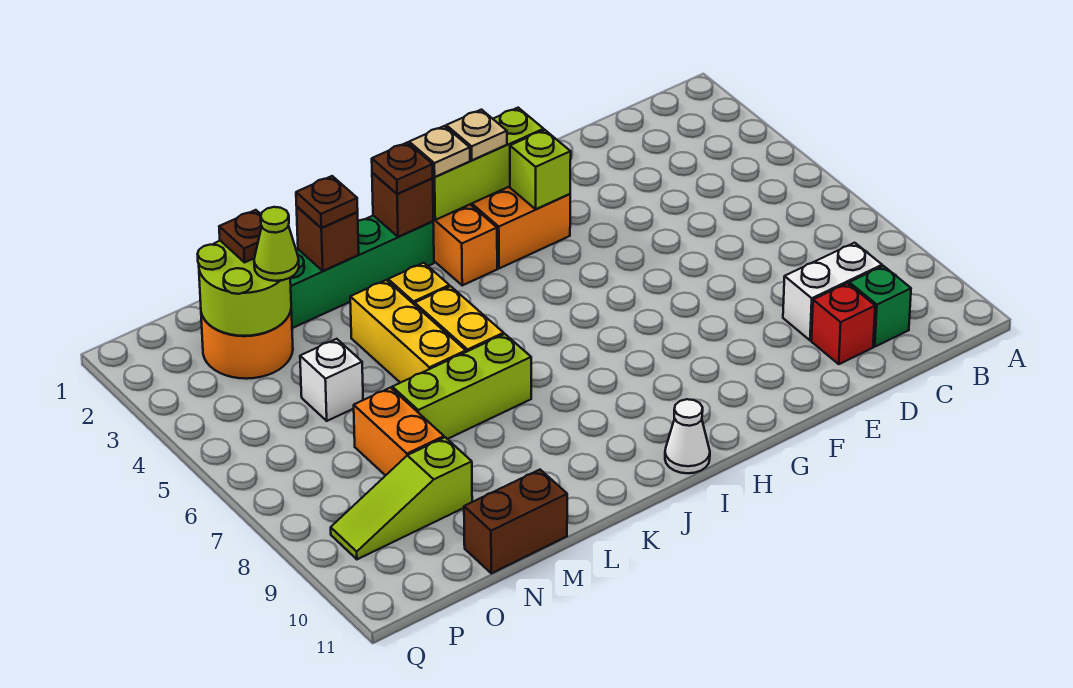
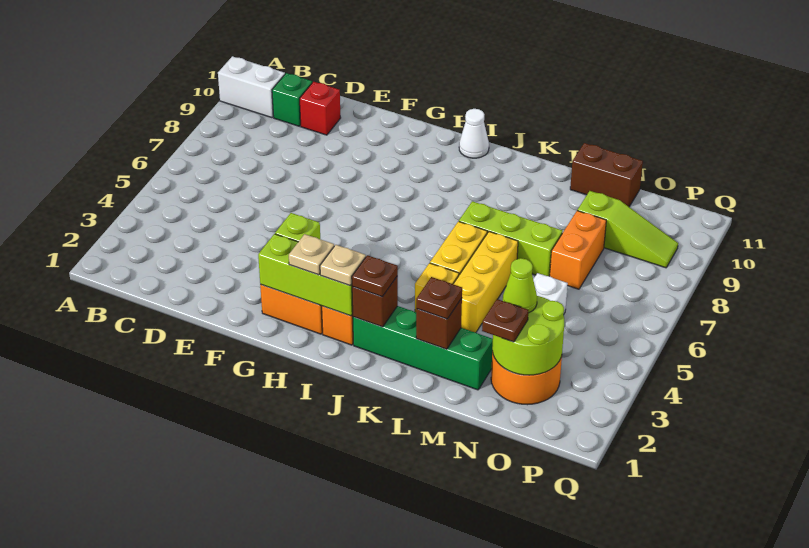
white brick C9:D9 level 1 -> white brick A10:B10 level 1

